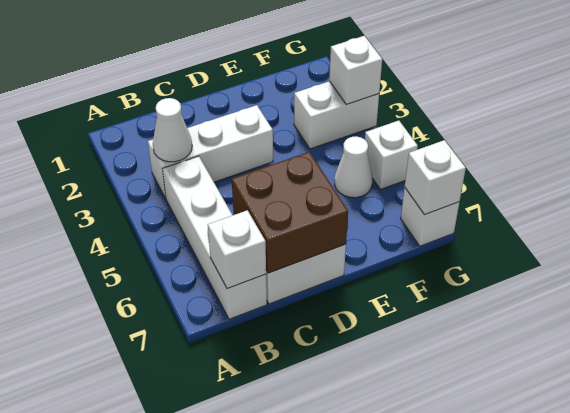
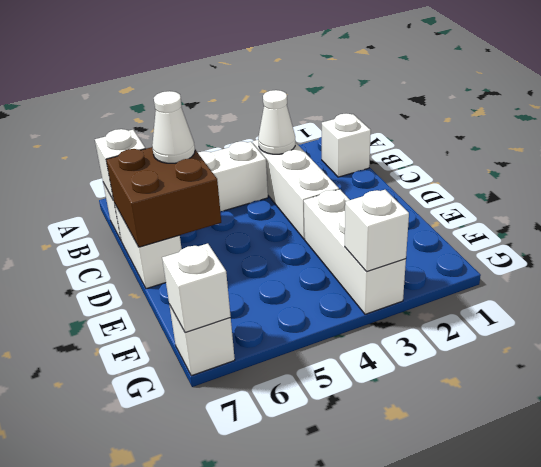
white brick F3:G3 level 1 -> white brick E3:G3 level 1
white cone F5 level 1 -> white cone C6 level 3
white brick G5 level 1 -> white brick B1 level 1

